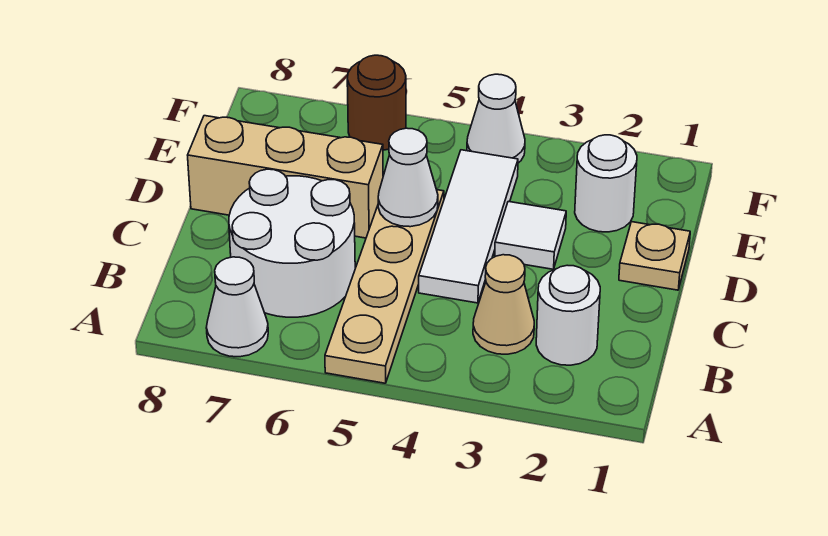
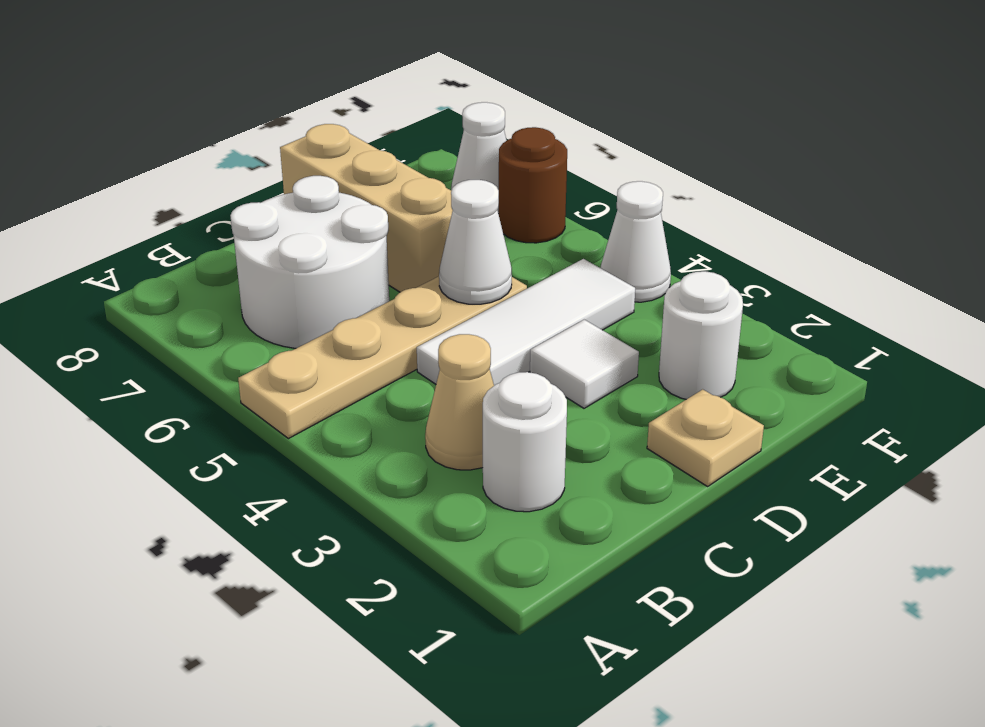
white cone A7 level 1 -> white cone F7 level 1

